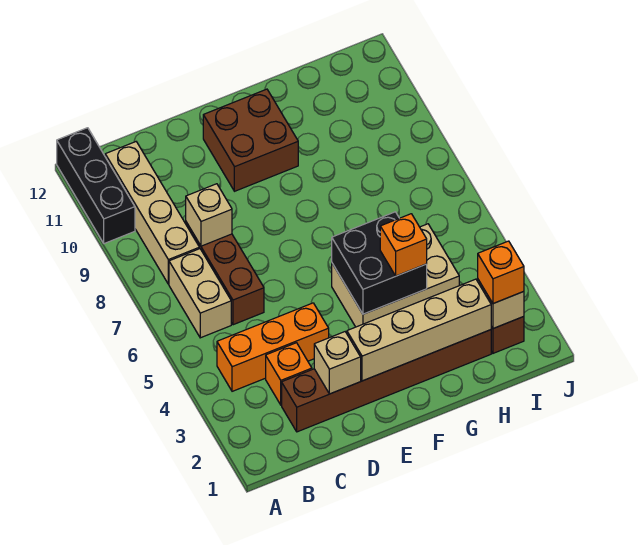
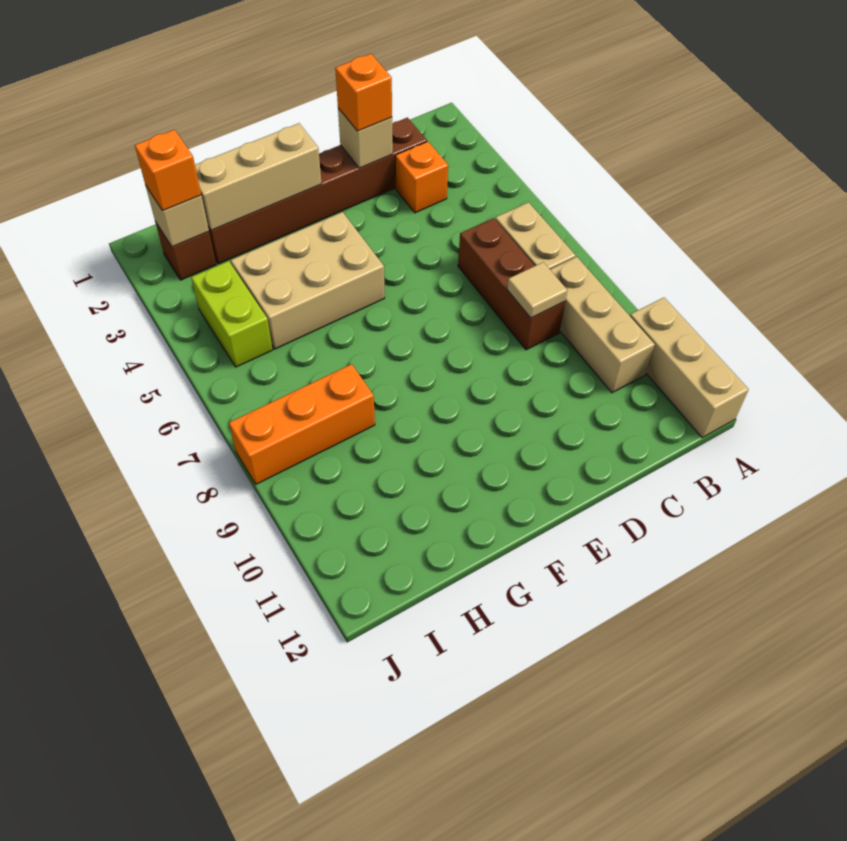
black brick A10:A12 level 1 -> tan brick A10:A12 level 1
orange brick B4:D4 level 1 -> orange brick H8:J8 level 1
tan brick B8:B11 level 1 -> tan brick B8:B10 level 1
tan brick C8 level 2 -> tan tile C8 level 2
tan brick E2:H2 level 2 -> tan brick F2:H2 level 2
brown brick E10:F11 level 1 -> none
black brick F4:G5 level 2 -> none
orange brick G4 level 3 -> orange brick D2 level 3
none -> lime brick I4:I5 level 1

